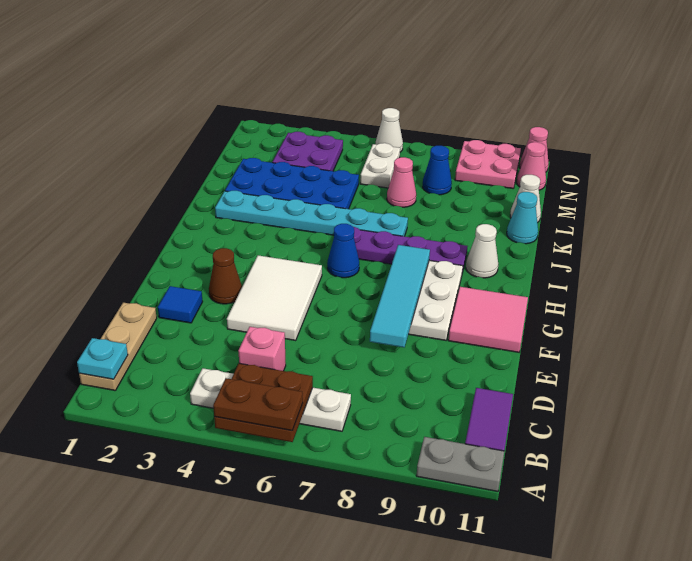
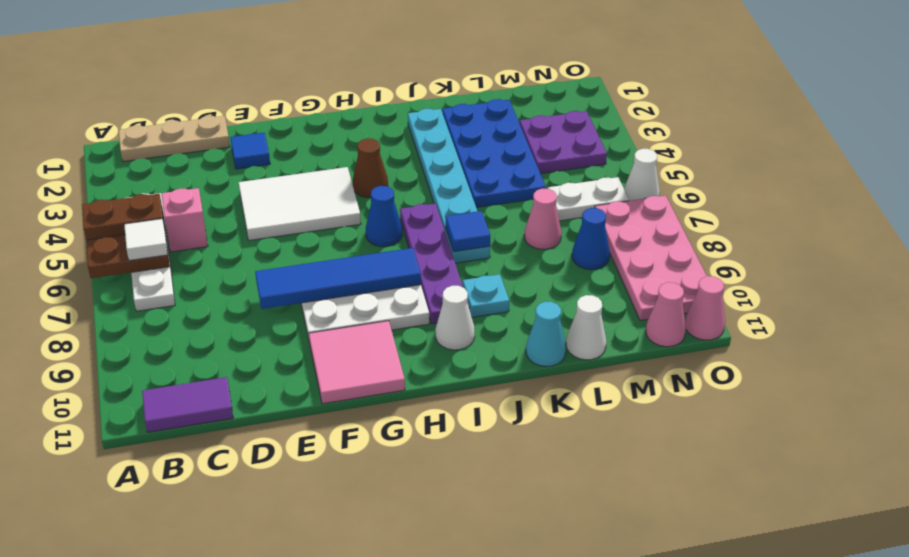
brown plate A5:A6 level 3 -> brown plate A5:B5 level 3
grey plate A10:A11 level 1 -> none
cyan plate B1 level 2 -> cyan plate J9 level 1
none -> white tile B6 level 3
cyan tile E8:H8 level 2 -> blue tile E8:H8 level 2
brown cone F3 level 1 -> brown cone H4 level 1
none -> blue tile J7 level 2
pink plate N9:O10 level 1 -> pink plate N7:O10 level 1

